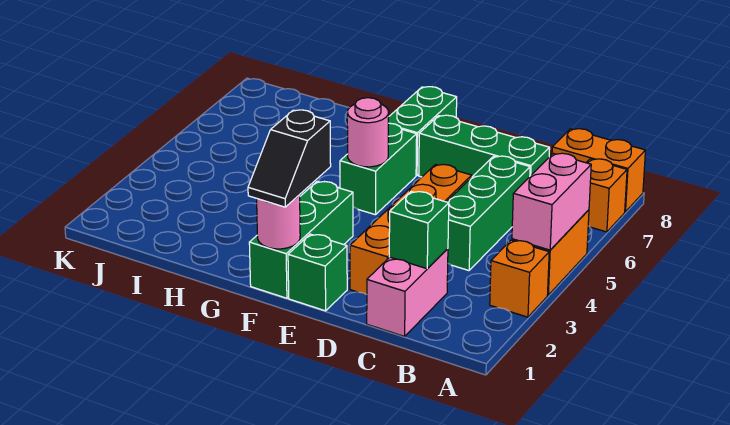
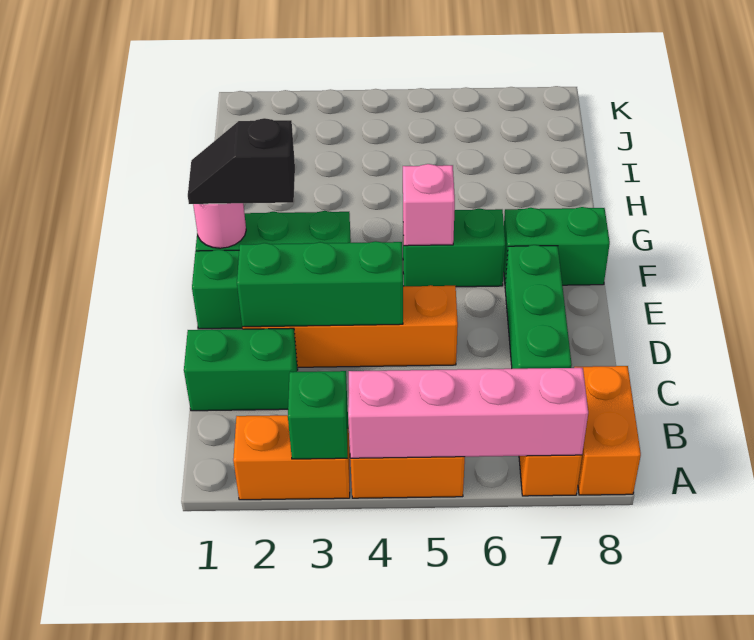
orange brick A3 level 1 -> orange brick A2:A3 level 1
pink brick A4:A5 level 2 -> pink brick A4:A7 level 2
pink brick C1:C2 level 1 -> green brick C1:C2 level 1
green brick C2 level 2 -> green brick A3 level 2
green brick C4:C6 level 1 -> green brick D2:D4 level 2
pink round brick F5 level 2 -> pink brick F5 level 2

